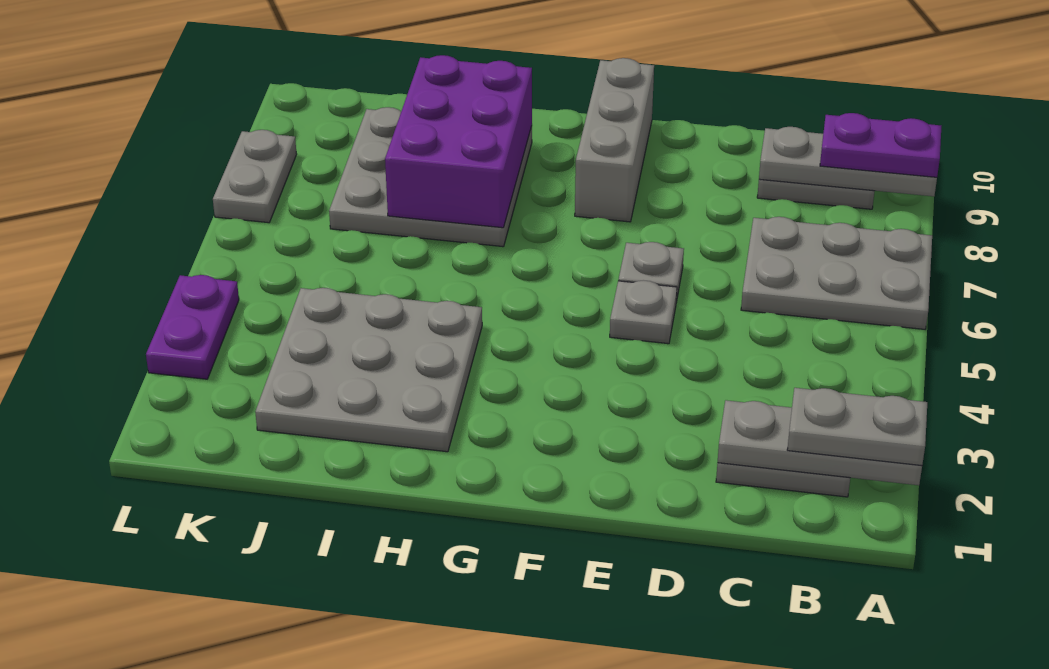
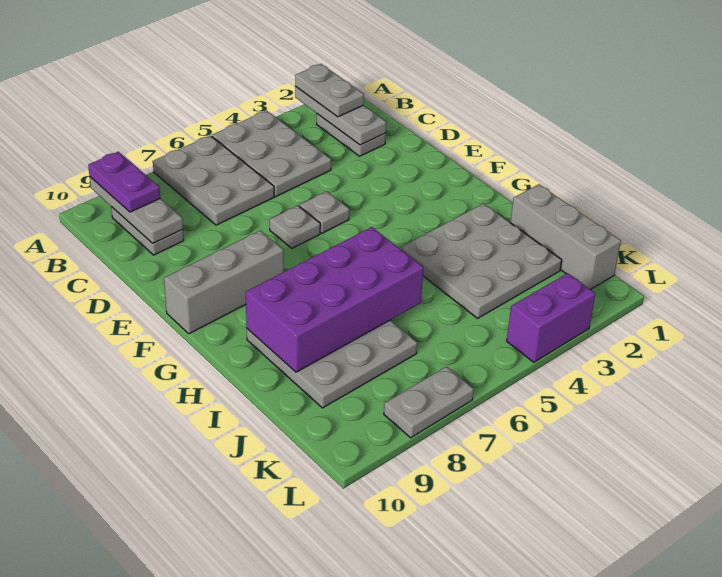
none -> grey plate A4:C5 level 1
purple brick H7:I9 level 2 -> purple brick H6:I9 level 2
none -> grey brick I1:K1 level 1
purple plate L3:L4 level 1 -> purple brick L3:L4 level 1

